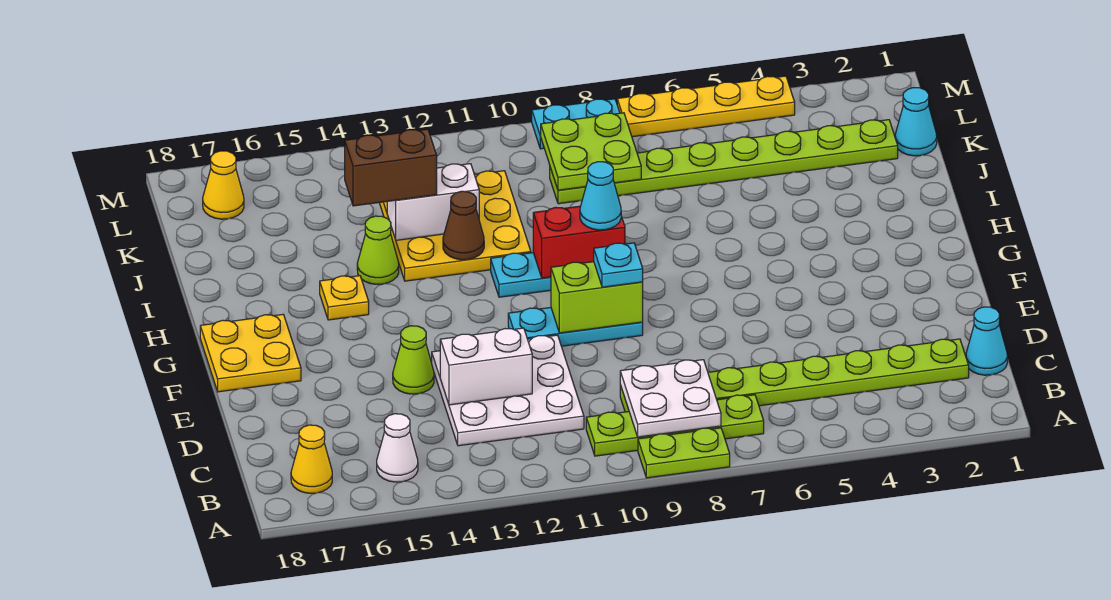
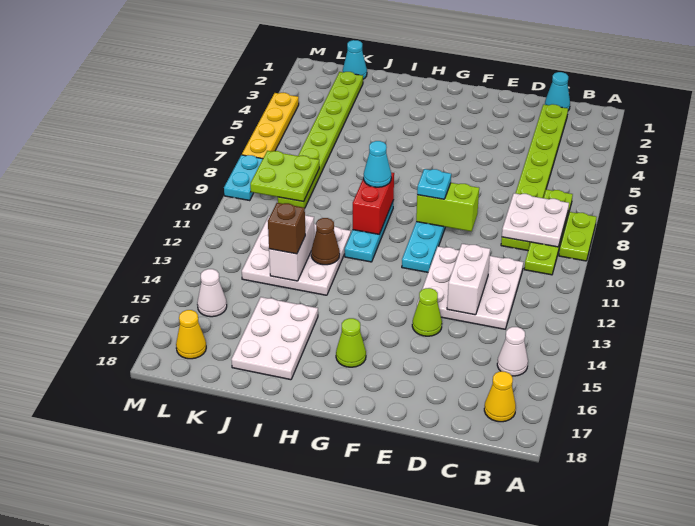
lime brick F9:F10 level 2 -> lime brick E9:F9 level 2
yellow plate F17:G18 level 1 -> none
yellow plate H15 level 1 -> none
yellow plate I11:K13 level 1 -> white plate I11:K13 level 1
lime cone I14 level 1 -> lime cone G16 level 1
none -> white plate I15:J17 level 1
brown brick J13:J14 level 3 -> brown brick J13 level 3
none -> white cone L15 level 1

